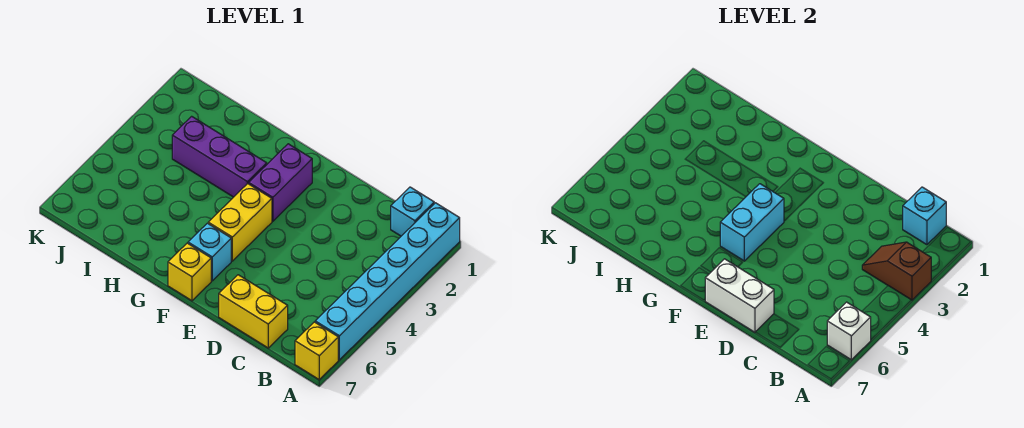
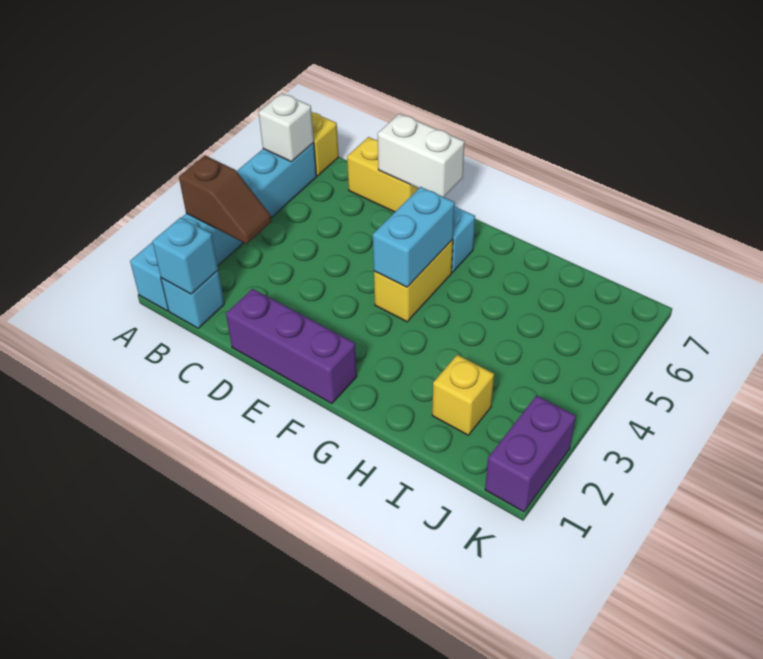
purple brick F2:F3 level 1 -> purple brick K1:K2 level 1
yellow brick F7 level 1 -> yellow brick I2 level 1
purple brick G3:I3 level 1 -> purple brick D1:F1 level 1

